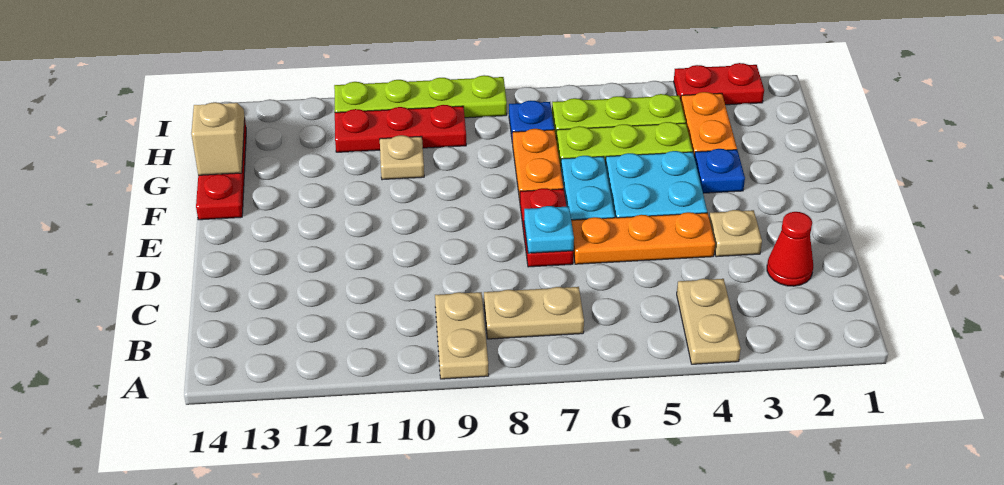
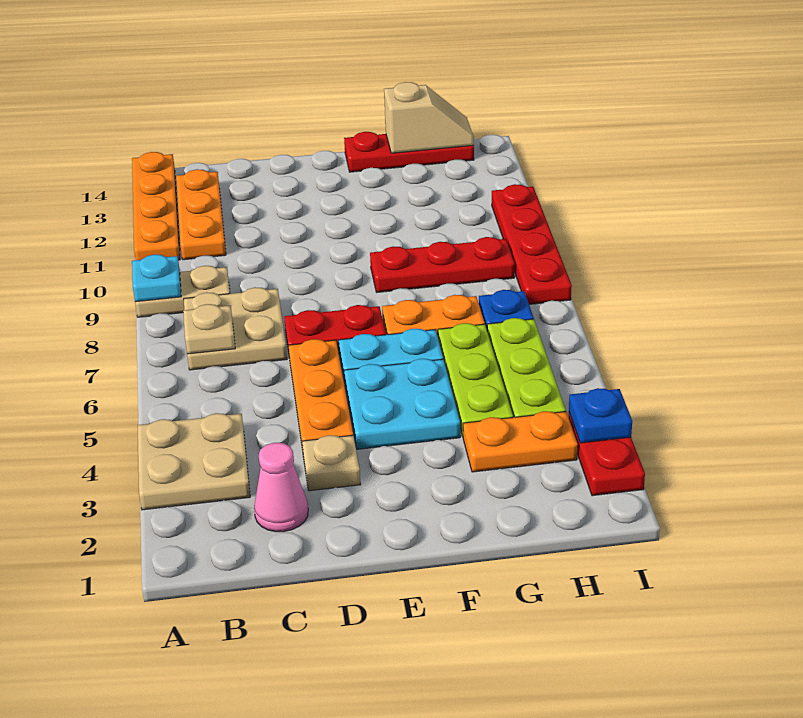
tan plate A4:B4 level 1 -> tan plate A3:B4 level 1
none -> orange plate A11:A14 level 1
tan plate B7:B8 level 1 -> tan plate B7:C8 level 1
none -> orange plate B11:B13 level 1
red cone C2 level 1 -> pink cone C2 level 1
cyan plate D7 level 2 -> cyan plate A9 level 2
blue plate F3 level 1 -> blue plate I3 level 2
tan plate G10 level 1 -> tan plate B7 level 2
red plate H9:H11 level 1 -> red plate F9:H9 level 1
lime plate I8:I11 level 1 -> red plate I8:I11 level 1

